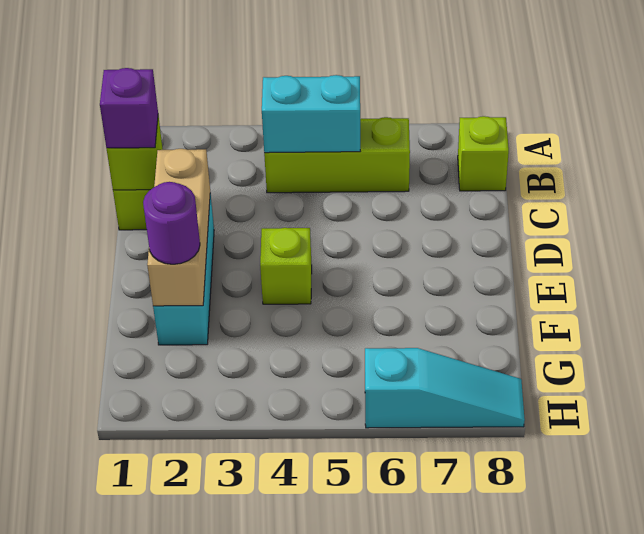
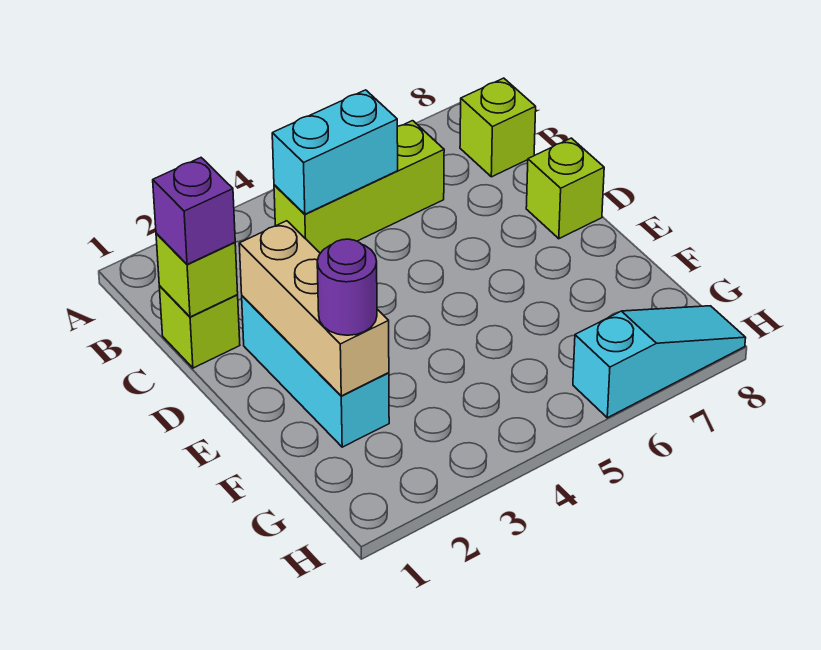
lime brick E4 level 1 -> lime brick D8 level 1

